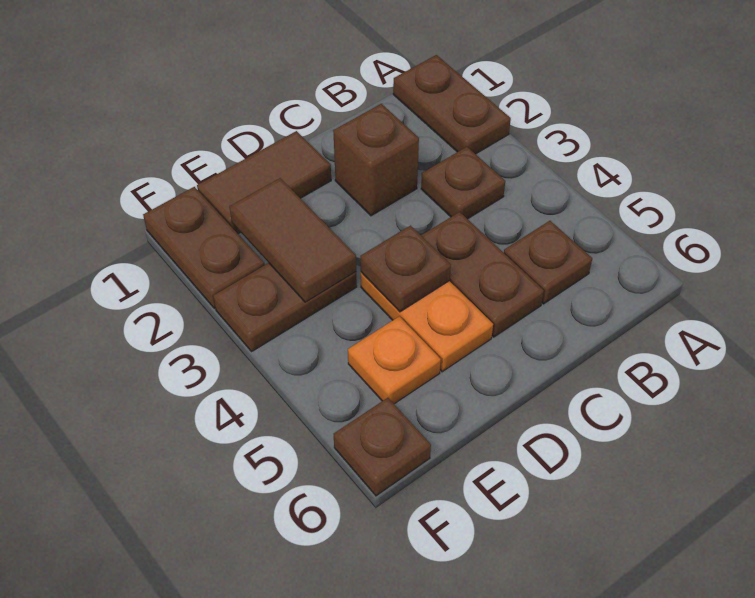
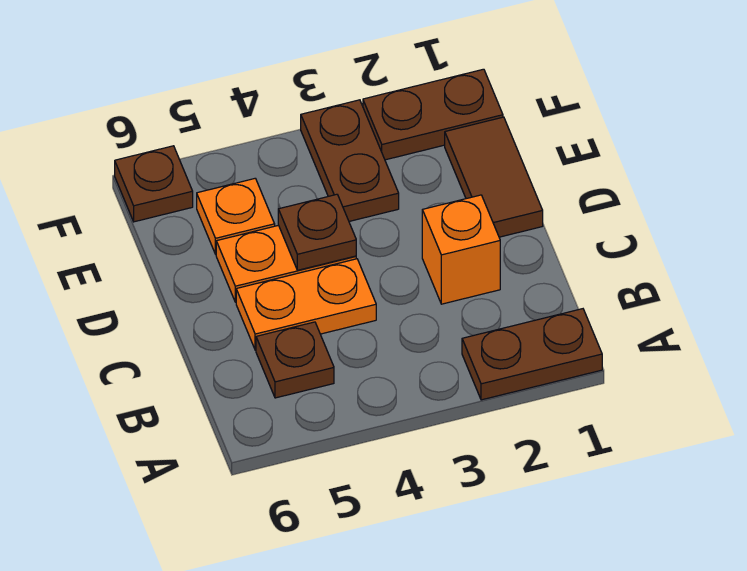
brown plate B3 level 1 -> none
brown brick C2 level 1 -> orange brick C2 level 1
brown plate C4:C5 level 1 -> orange plate C4:C5 level 1
brown tile E2:E3 level 2 -> none

